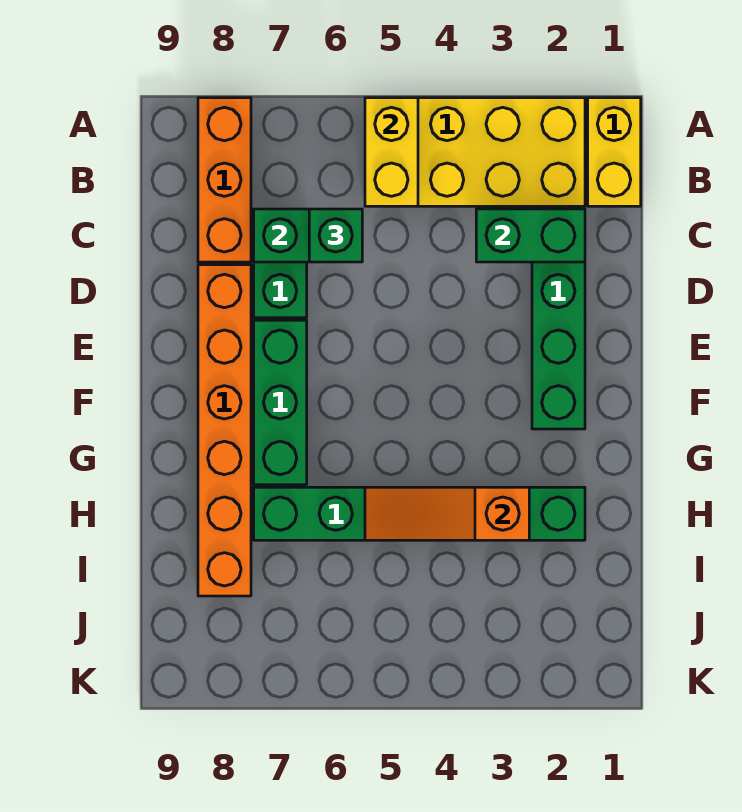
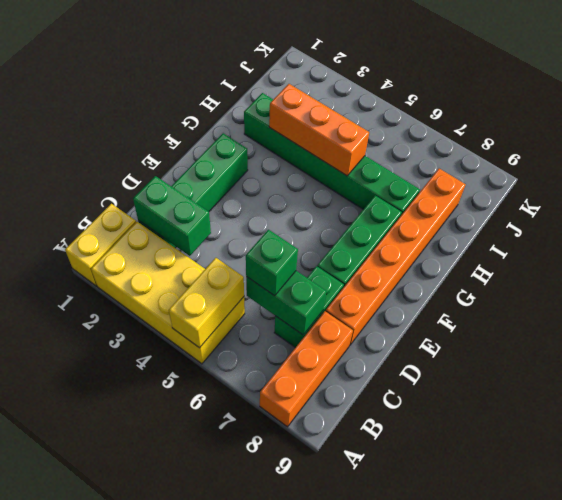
orange slope H3:H5 level 2 top 3 -> orange brick H3:H5 level 2

